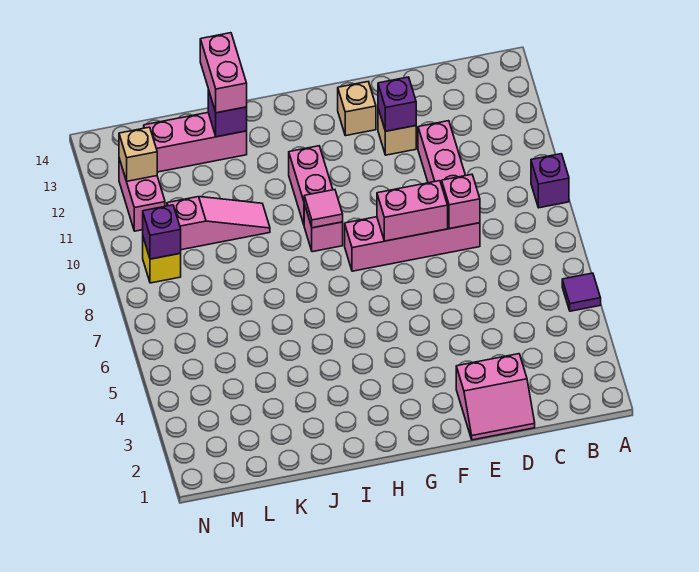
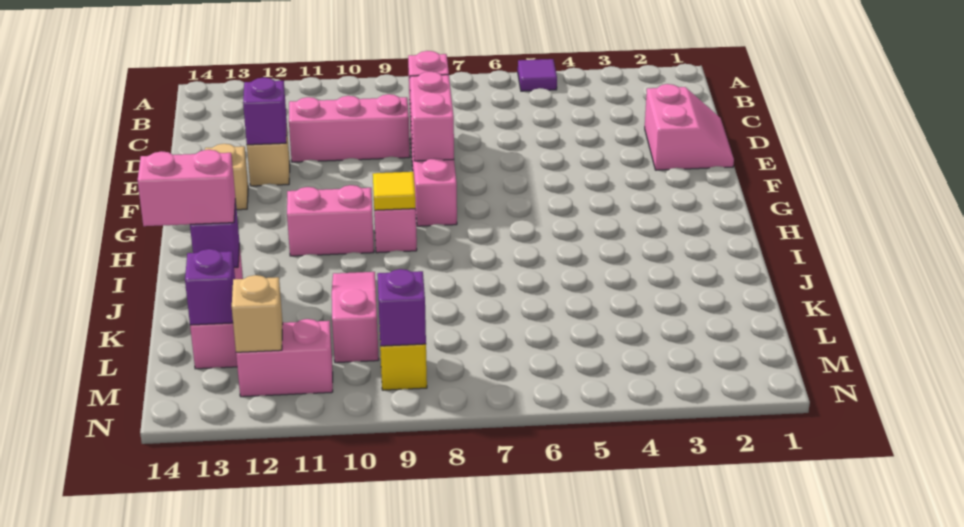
purple brick A9 level 1 -> purple brick L13 level 2
pink tile H9 level 2 -> yellow tile H9 level 2

